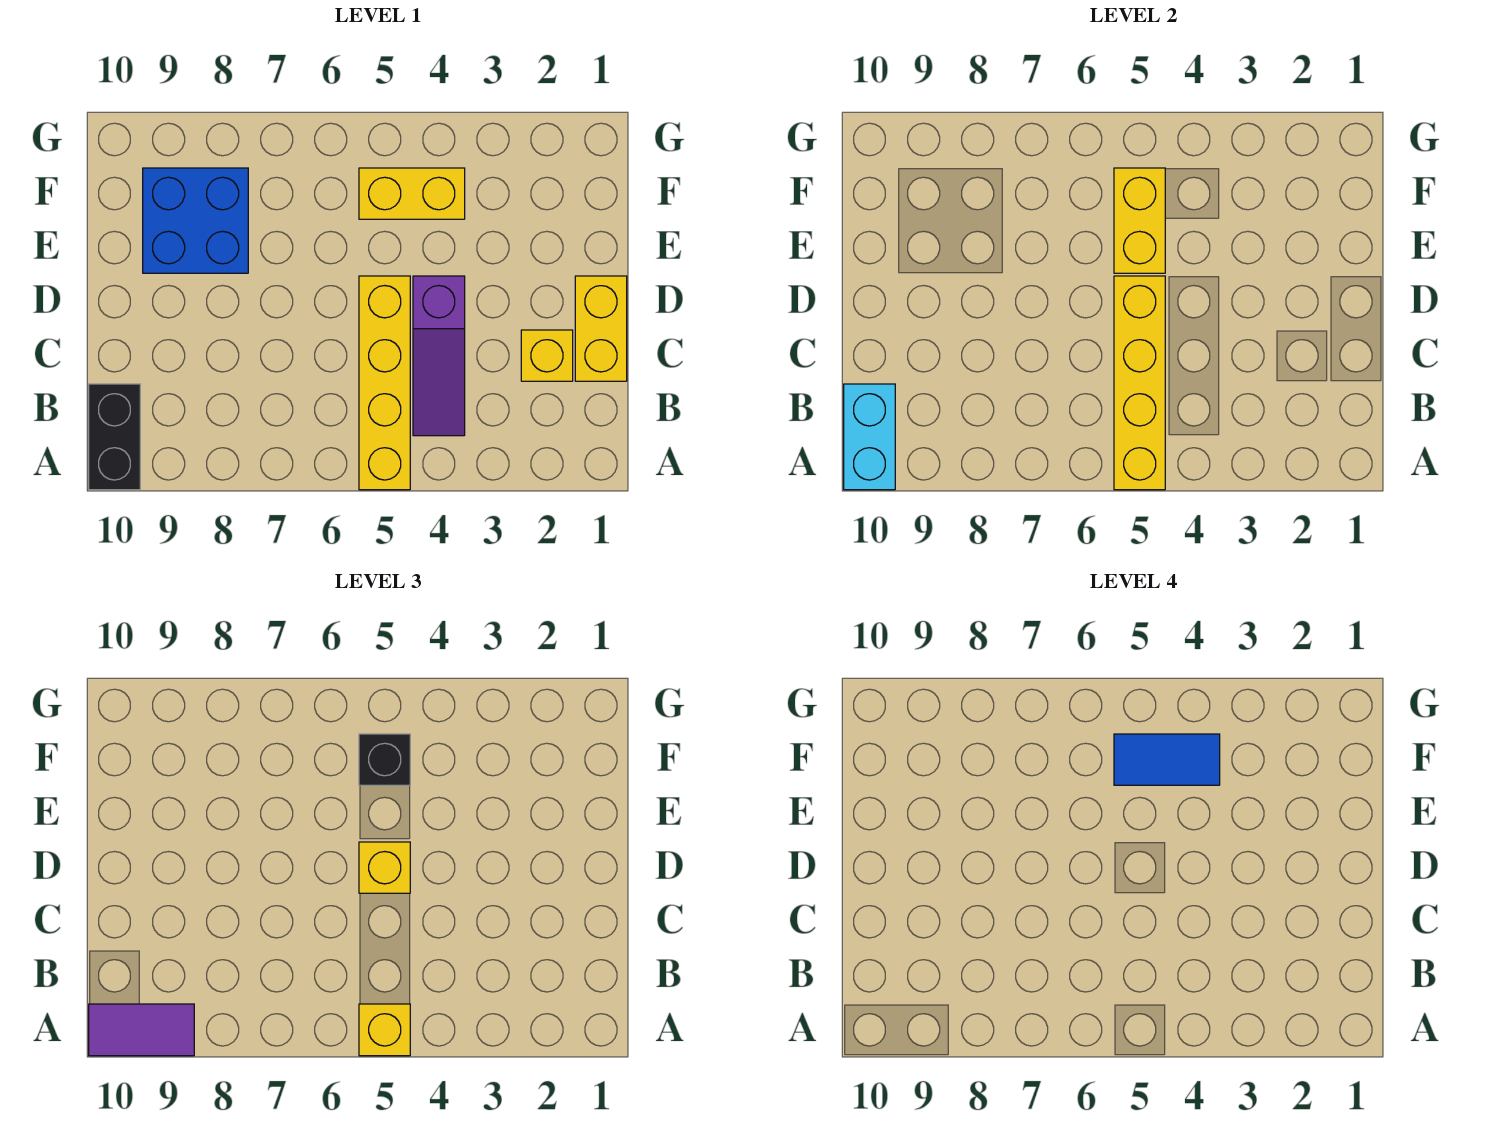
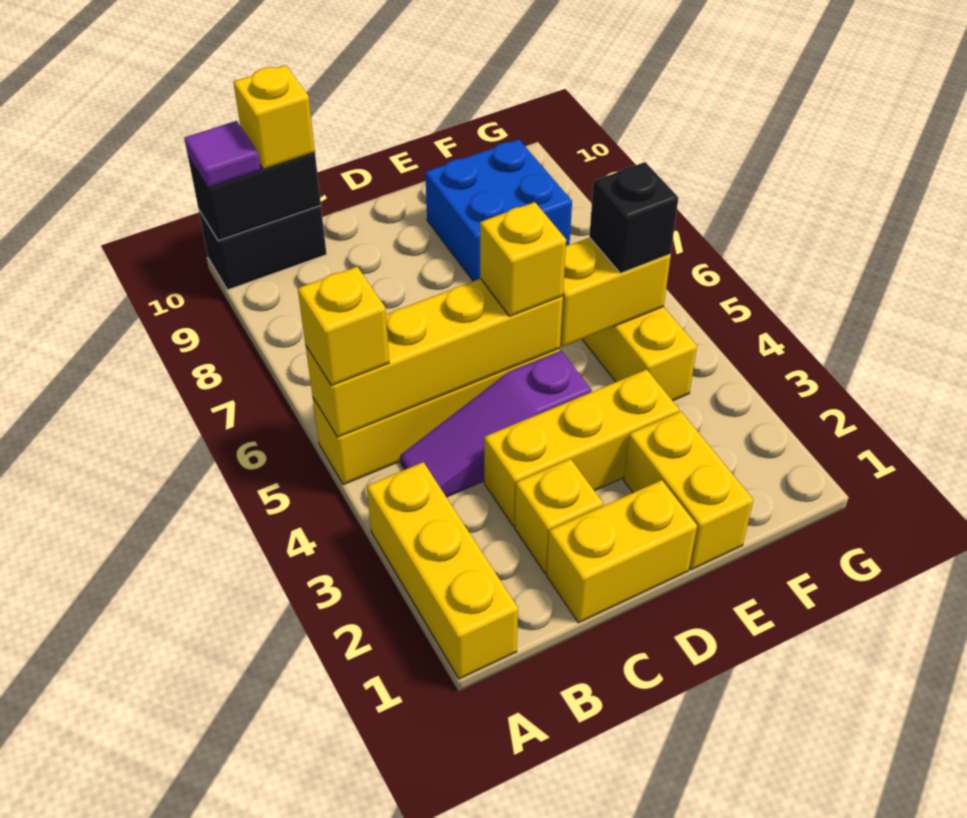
none -> yellow brick A1:A3 level 1
purple tile A9:A10 level 3 -> purple tile A10 level 3
cyan brick A10:B10 level 2 -> black brick A10:B10 level 2
none -> yellow brick B10 level 3
none -> yellow brick C3:E3 level 1
none -> yellow brick E1:E2 level 1
blue tile F4:F5 level 4 -> none

